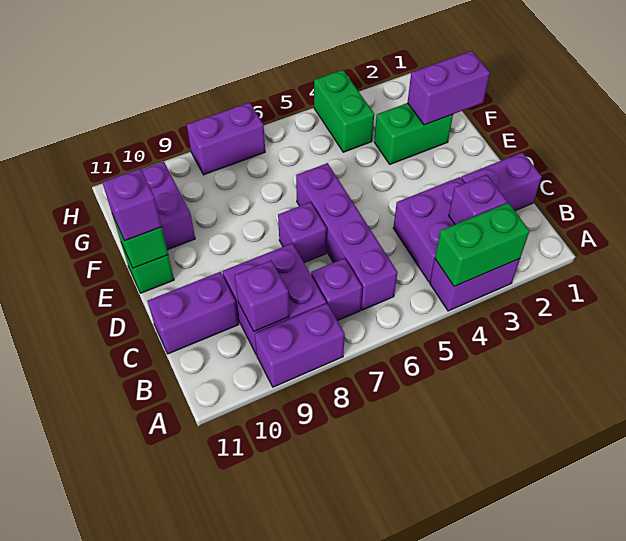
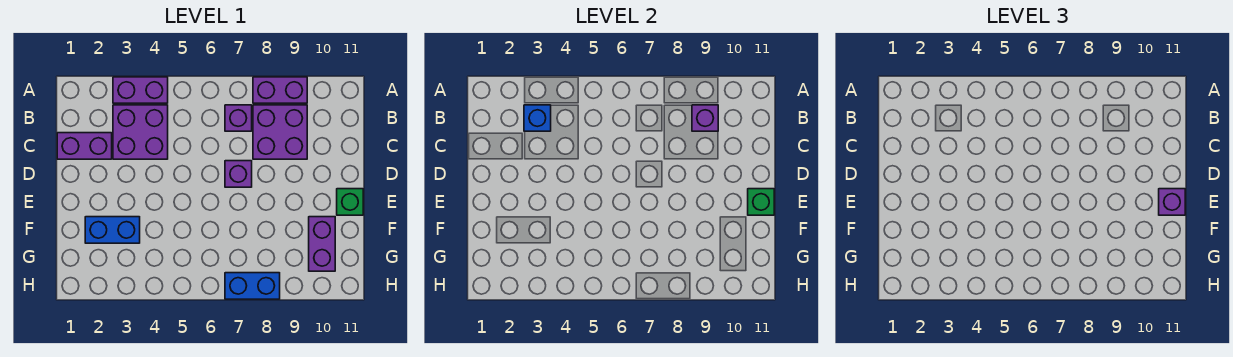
green brick A3:A4 level 2 -> none
purple brick B3 level 2 -> blue brick B3 level 2
purple brick B6:E6 level 1 -> none
purple brick C10:C11 level 1 -> none
purple brick F1:F2 level 2 -> none
green brick F2:F3 level 1 -> blue brick F2:F3 level 1
green brick G4:H4 level 1 -> none
purple brick H7:H8 level 1 -> blue brick H7:H8 level 1

